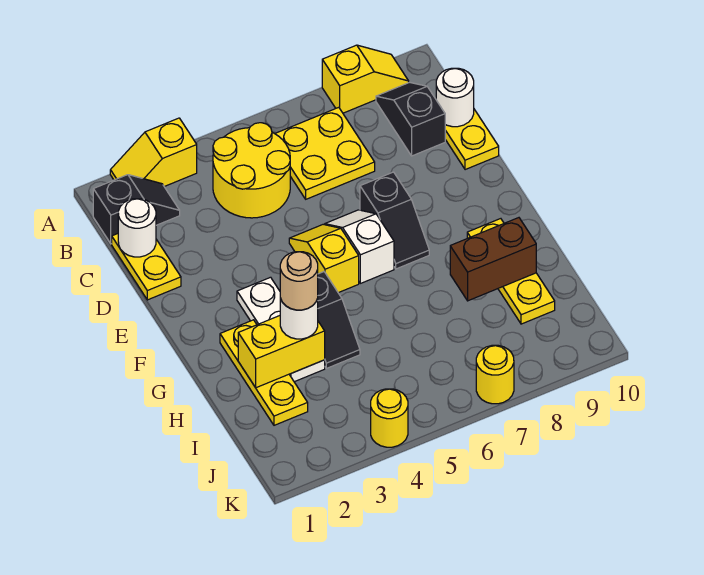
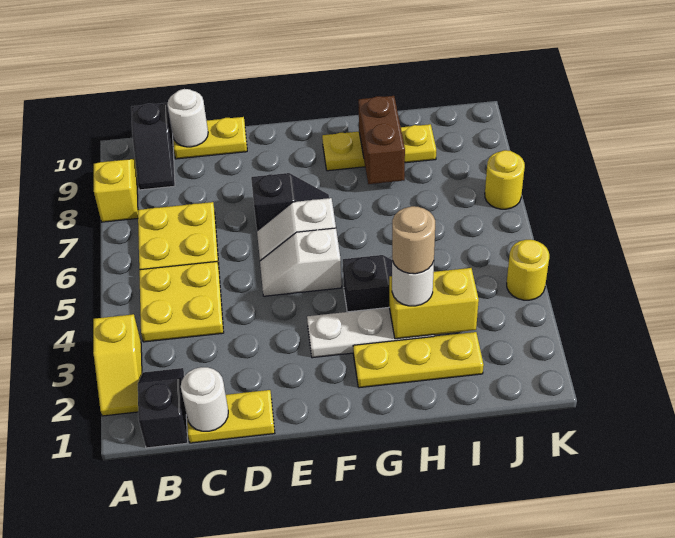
yellow round brick B4:C5 level 1 -> yellow plate B4:C5 level 1
black slope B9:C9 level 1 top C -> black slope B9:B10 level 1 top 10
yellow slope E5:F5 level 1 top F -> white slope E5:F5 level 1 top F
yellow brick H2:H3 level 2 -> yellow brick H3:I3 level 2

